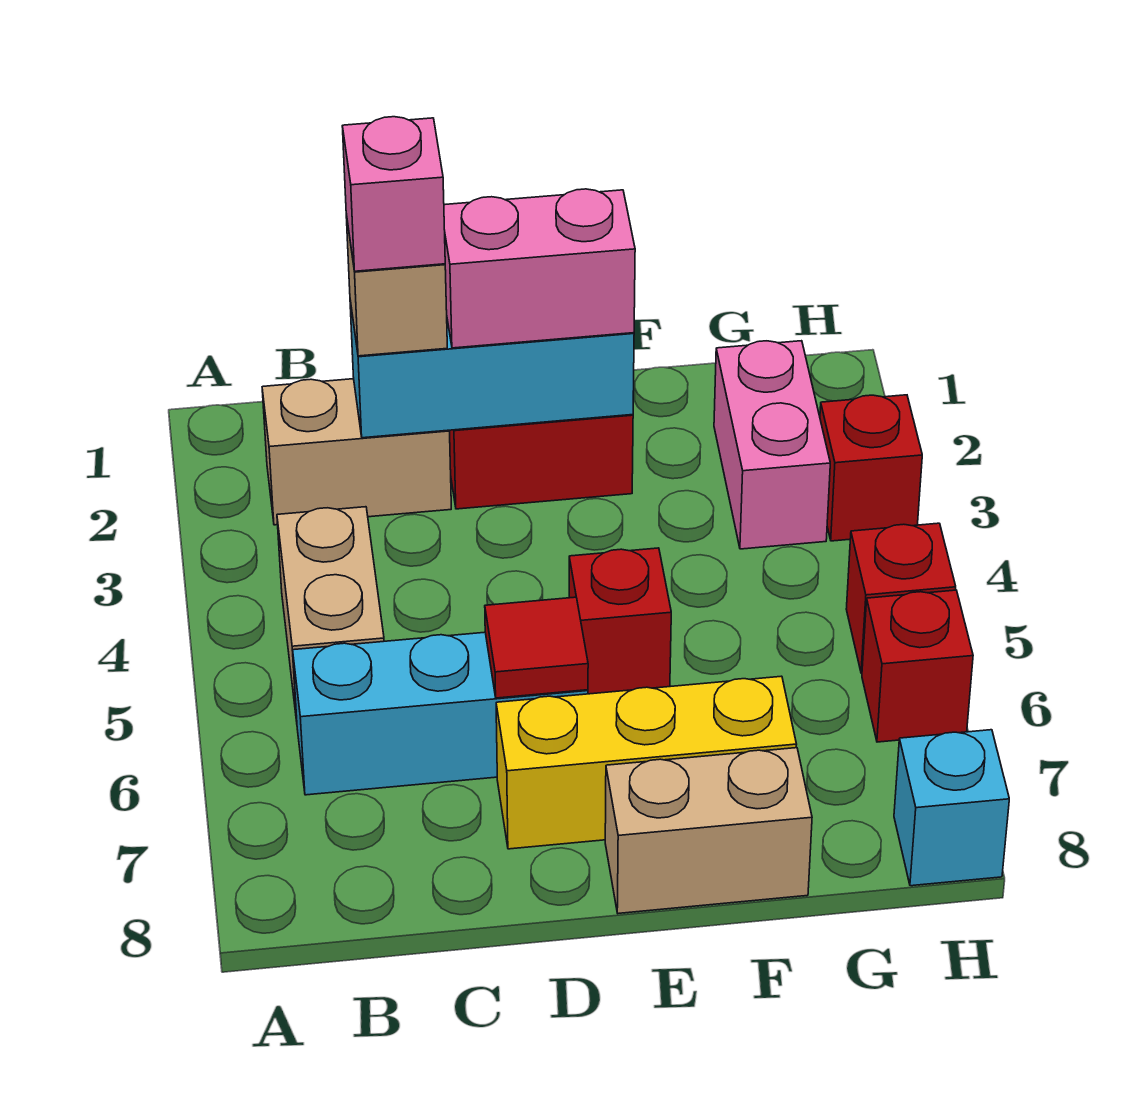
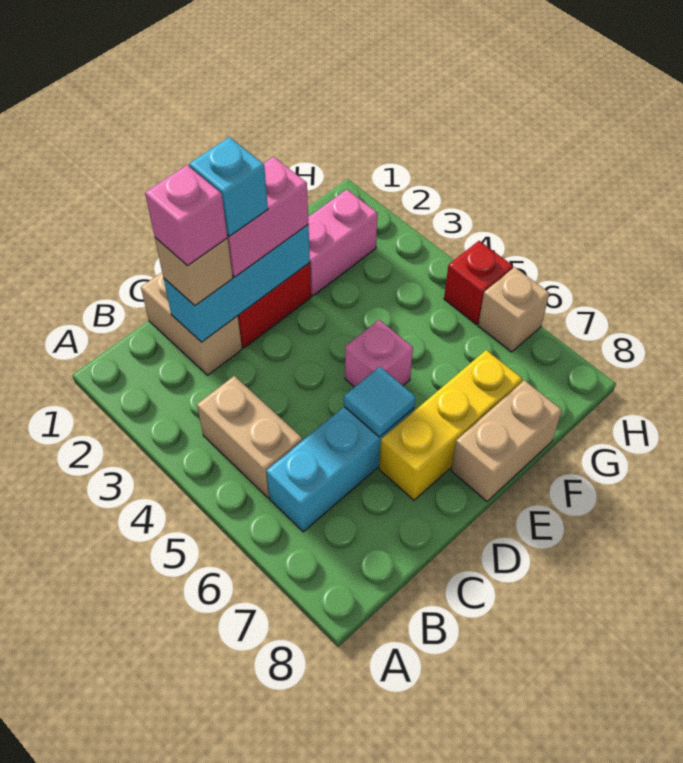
tan brick B2:C2 level 1 -> tan brick C1:C2 level 1
red tile D6 level 2 -> cyan tile D6 level 2
red brick E5 level 1 -> pink brick E5 level 1
pink brick G2:G3 level 1 -> pink brick F2:G2 level 1
red brick H3 level 1 -> none
red brick H6 level 1 -> tan brick H6 level 1
cyan brick H8 level 1 -> cyan brick D2 level 4

